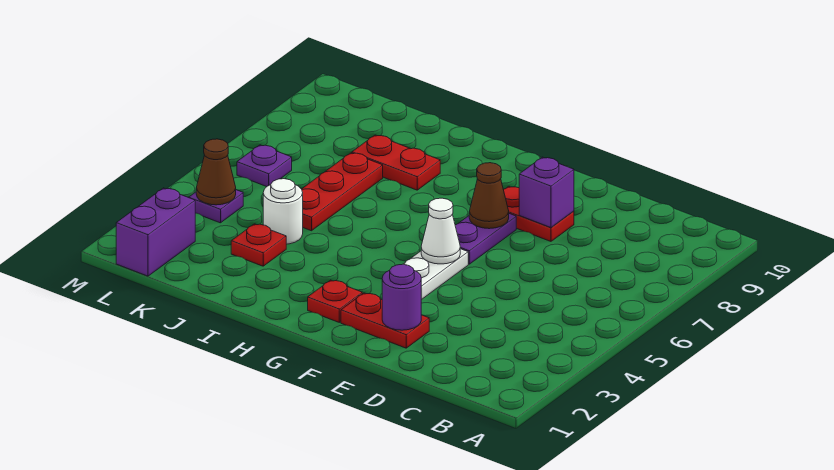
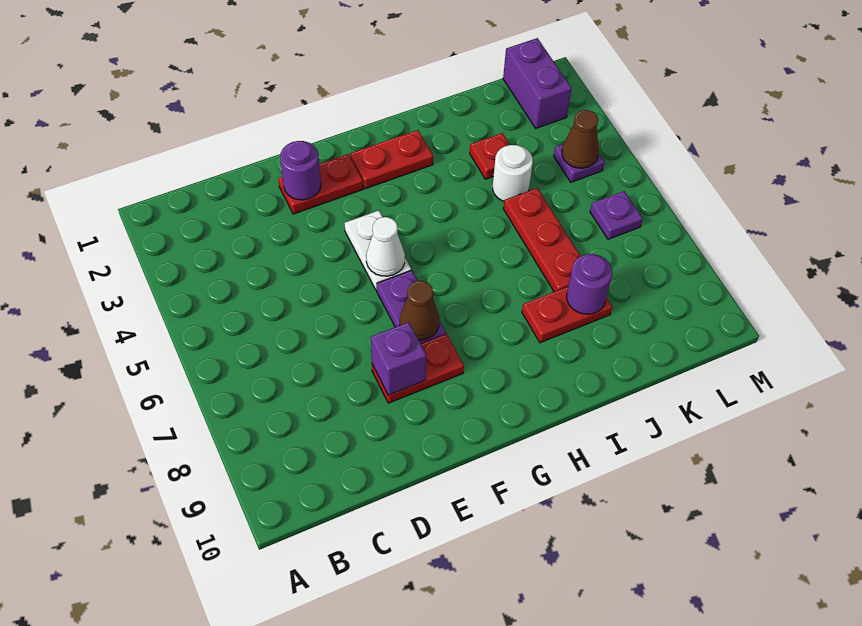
red plate G2 level 1 -> red plate G2:H2 level 1
none -> purple round brick J8 level 2

